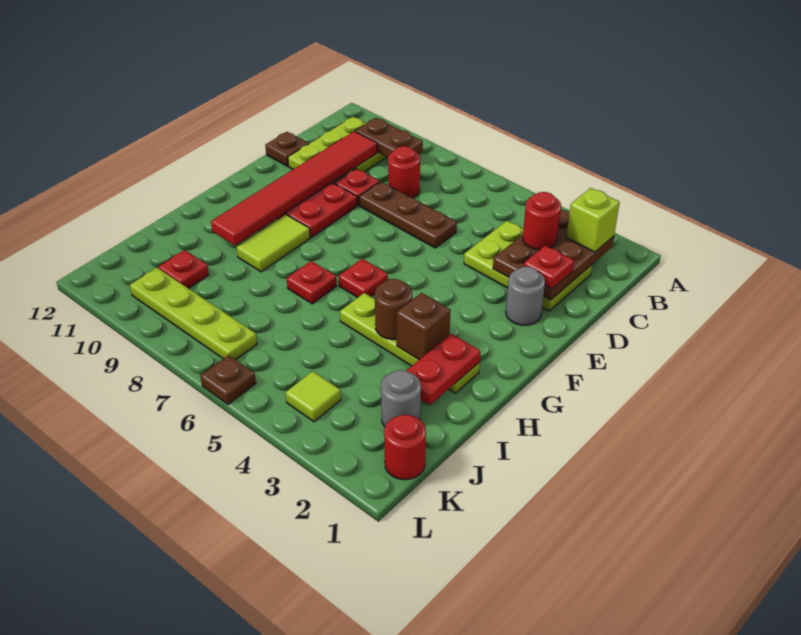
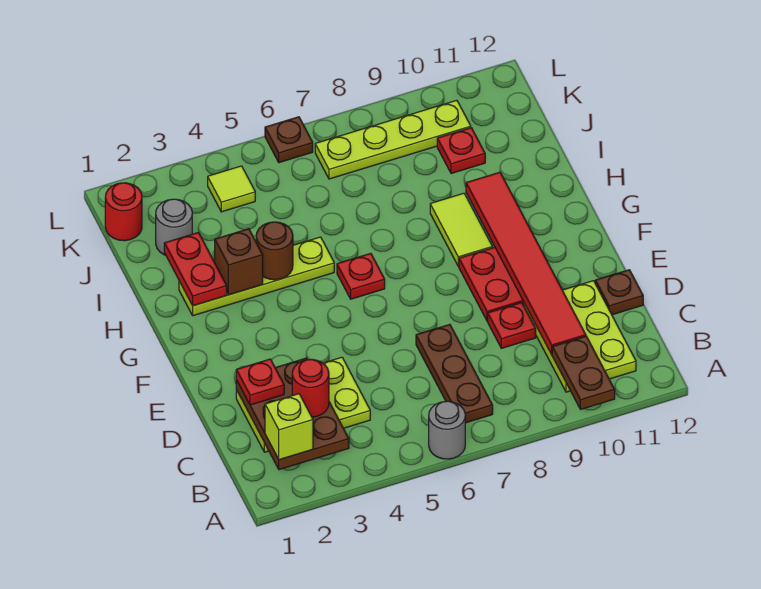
brown plate B9:B10 level 2 -> brown plate A10:B10 level 2
red round brick C8 level 1 -> none
brown plate D6:D8 level 1 -> brown plate B7:D7 level 1
grey round brick E2 level 1 -> grey round brick A6 level 1
red plate H7 level 1 -> none

